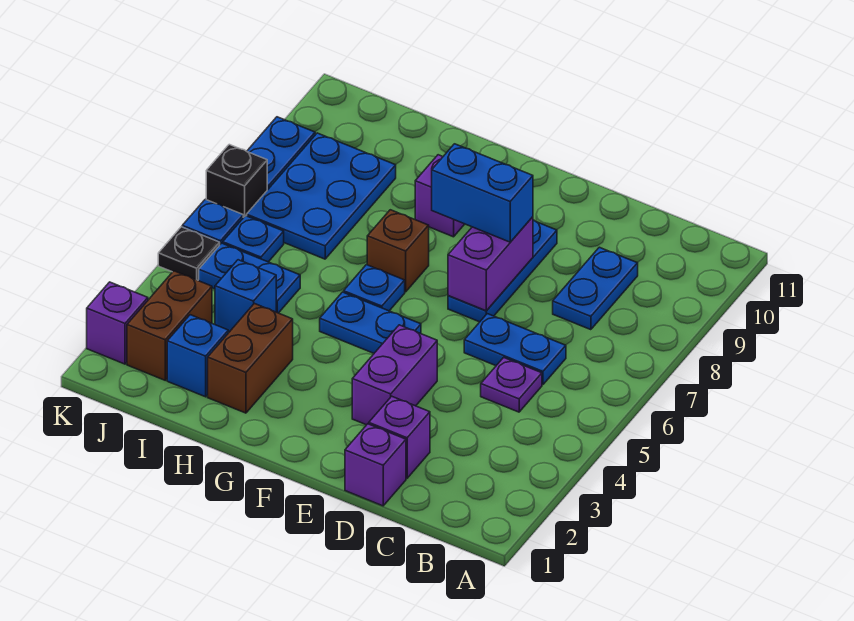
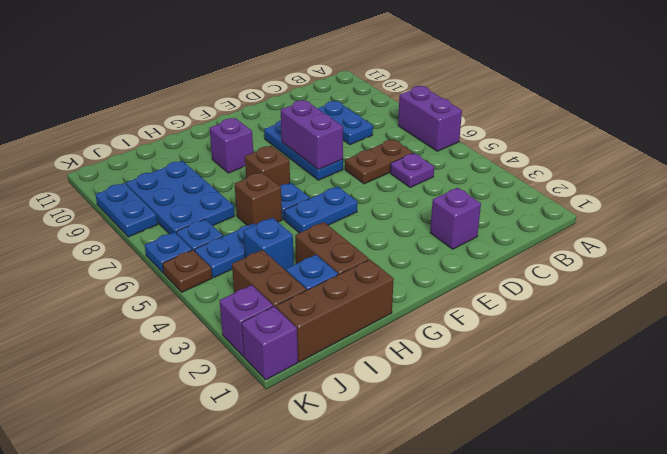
blue plate C6:D6 level 1 -> brown plate C6:D6 level 1
purple brick D1 level 1 -> purple brick K1 level 1
purple brick E3:E4 level 1 -> purple brick A6:A7 level 1
blue brick E8:F8 level 3 -> none
none -> brown brick H1:J1 level 1
none -> brown brick H6 level 1
black plate K5 level 1 -> brown plate K5 level 1
black brick K7 level 1 -> none

